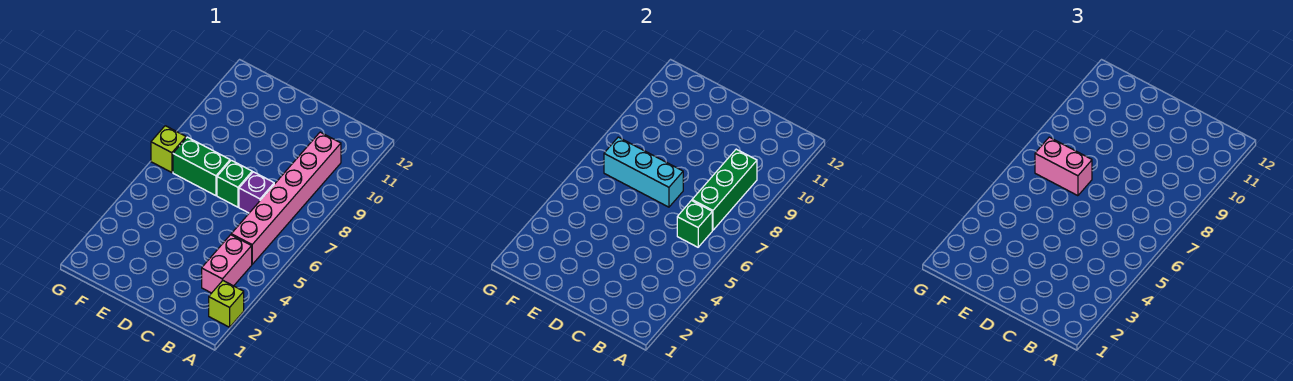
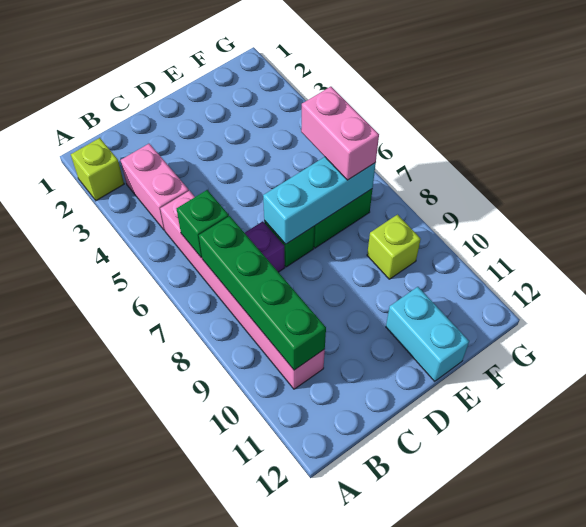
green brick B7:B9 level 2 -> green brick B7:B10 level 2
pink brick E7:F7 level 3 -> pink brick F6:F7 level 3
none -> cyan brick E11:E12 level 1
lime brick G7 level 1 -> lime brick F9 level 1

